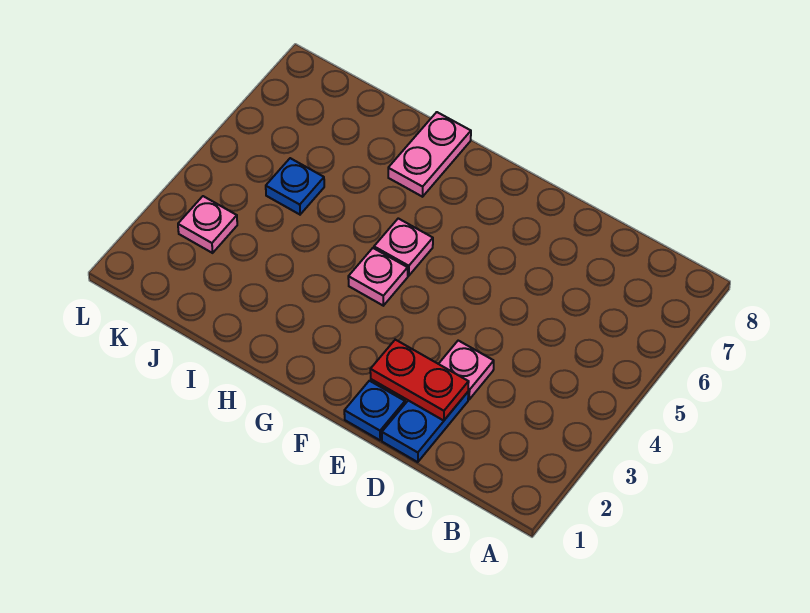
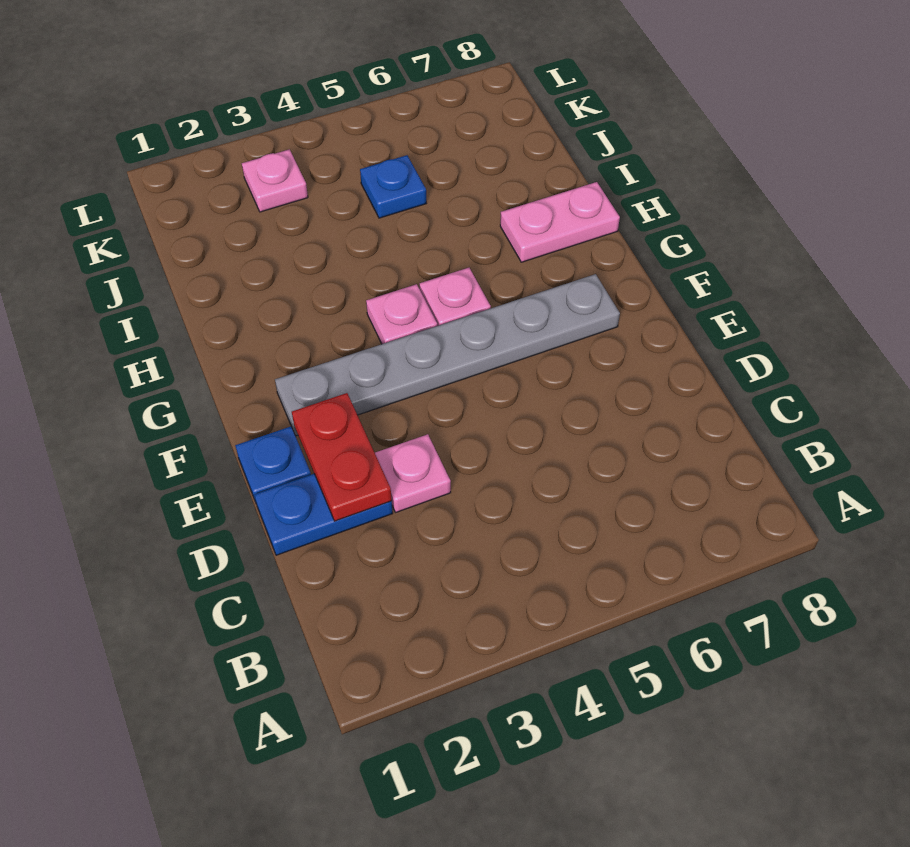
none -> grey plate F2:F7 level 1

